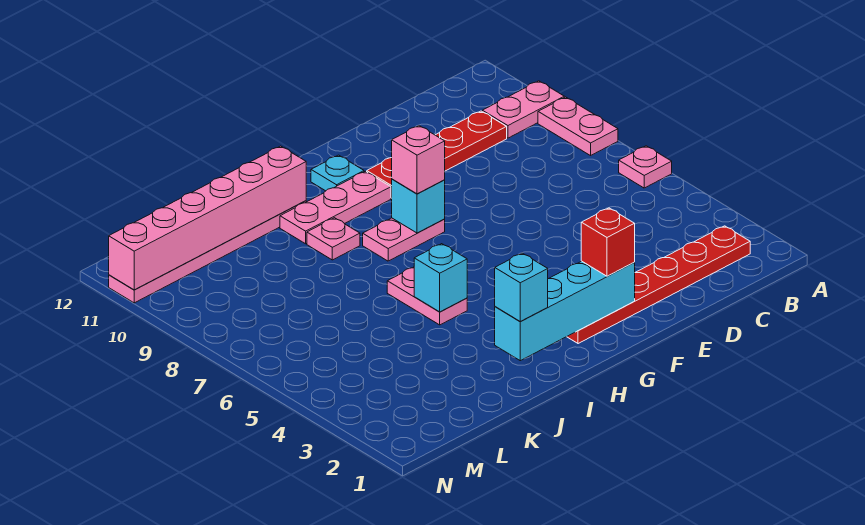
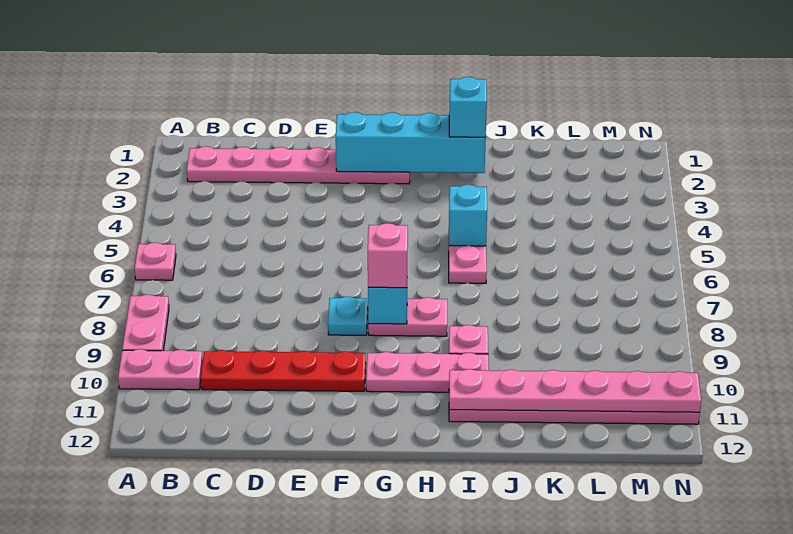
red plate B2:G2 level 1 -> pink plate B2:G2 level 1
red brick F2 level 3 -> none
cyan plate G11 level 1 -> cyan plate F8 level 1
pink brick I11:N11 level 2 -> pink plate I11:N11 level 2

